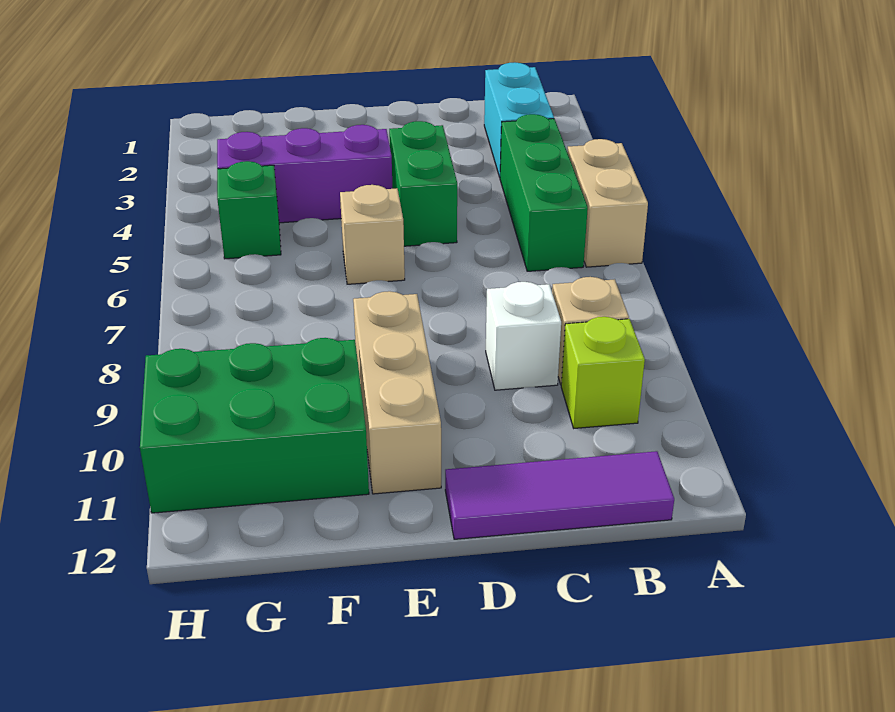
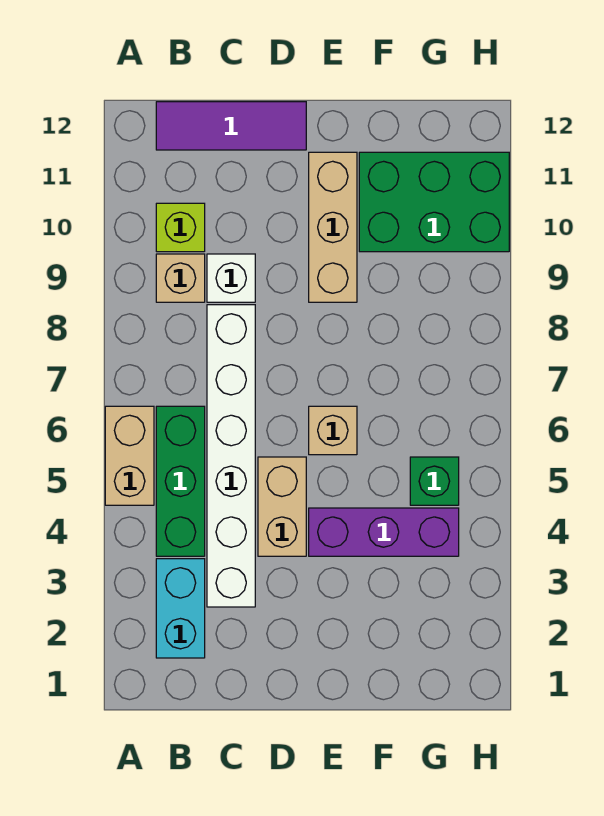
none -> white brick C3:C8 level 1
green brick D4:D5 level 1 -> tan brick D4:D5 level 1

